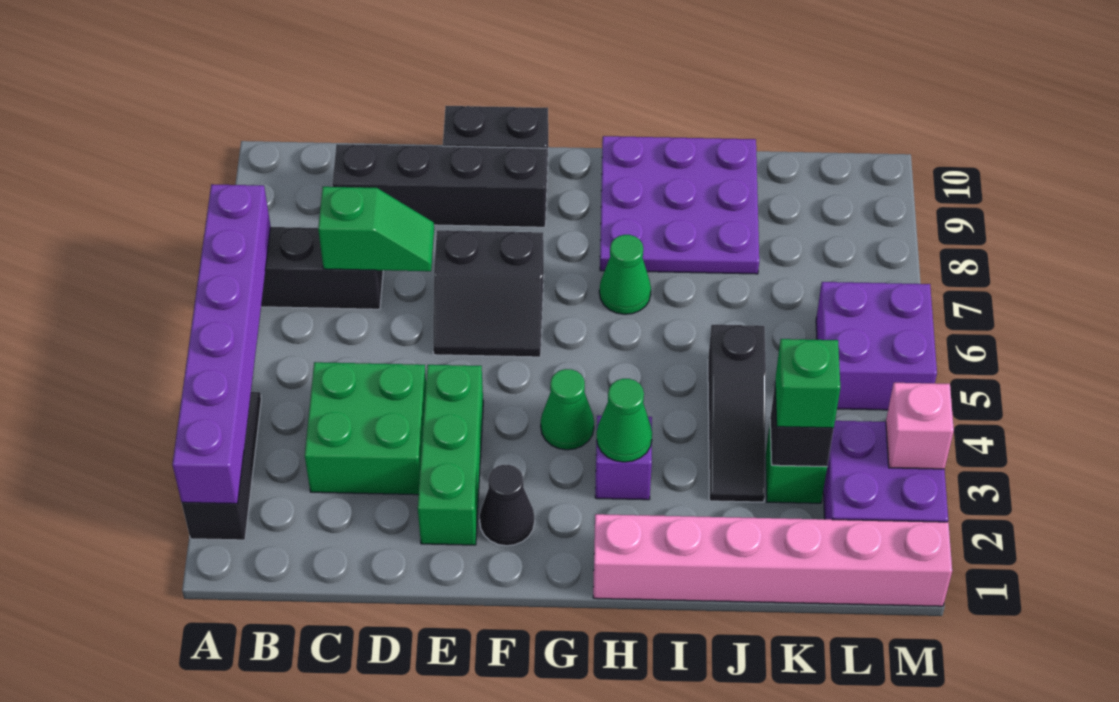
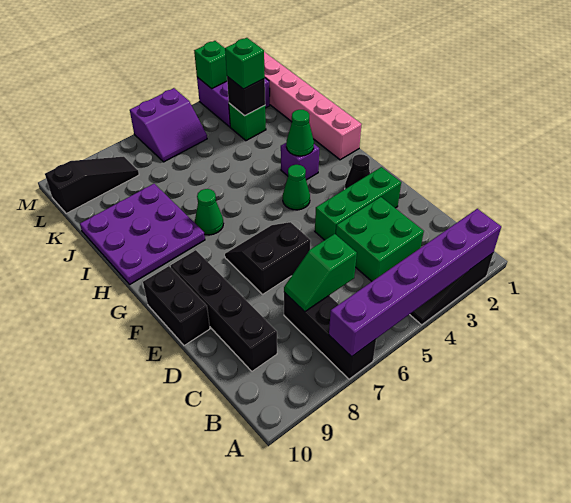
green slope C7:D7 level 2 top C -> green slope C6:C7 level 2 top 6
black slope E6:F7 level 1 top 7 -> black slope E6:F7 level 1 top E
black slope J3:J5 level 1 top 5 -> black slope L8:L10 level 1 top 10
purple brick L5:M6 level 1 -> purple slope L5:M6 level 1 top M
pink brick M3 level 2 -> green brick M3 level 2

